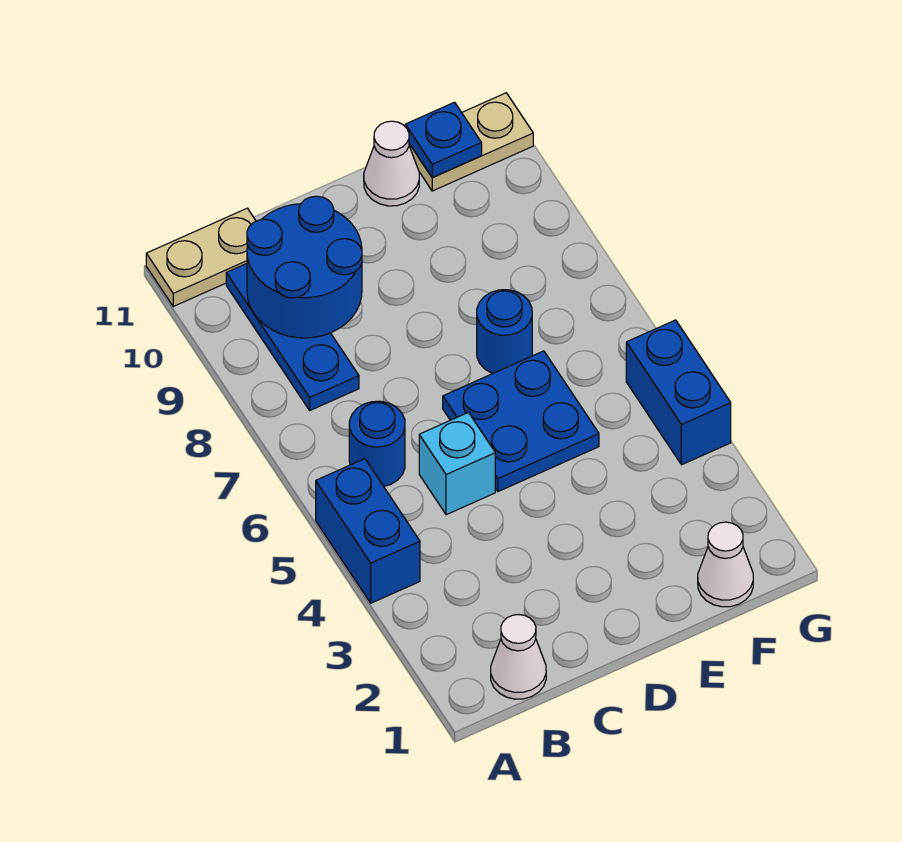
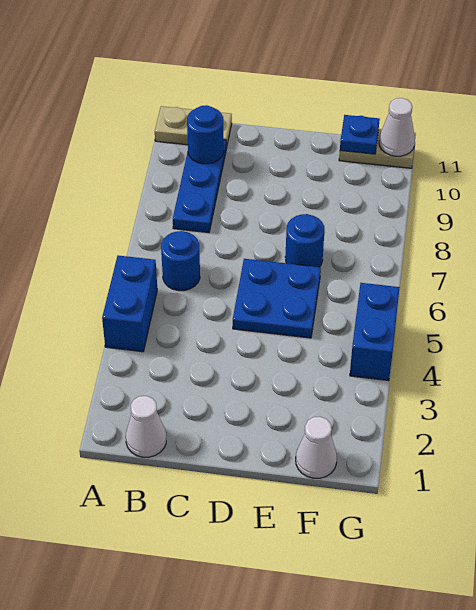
blue round brick B9:C10 level 2 -> blue round brick B10 level 2
cyan brick C5 level 1 -> none
white cone E11 level 1 -> white cone G11 level 2

